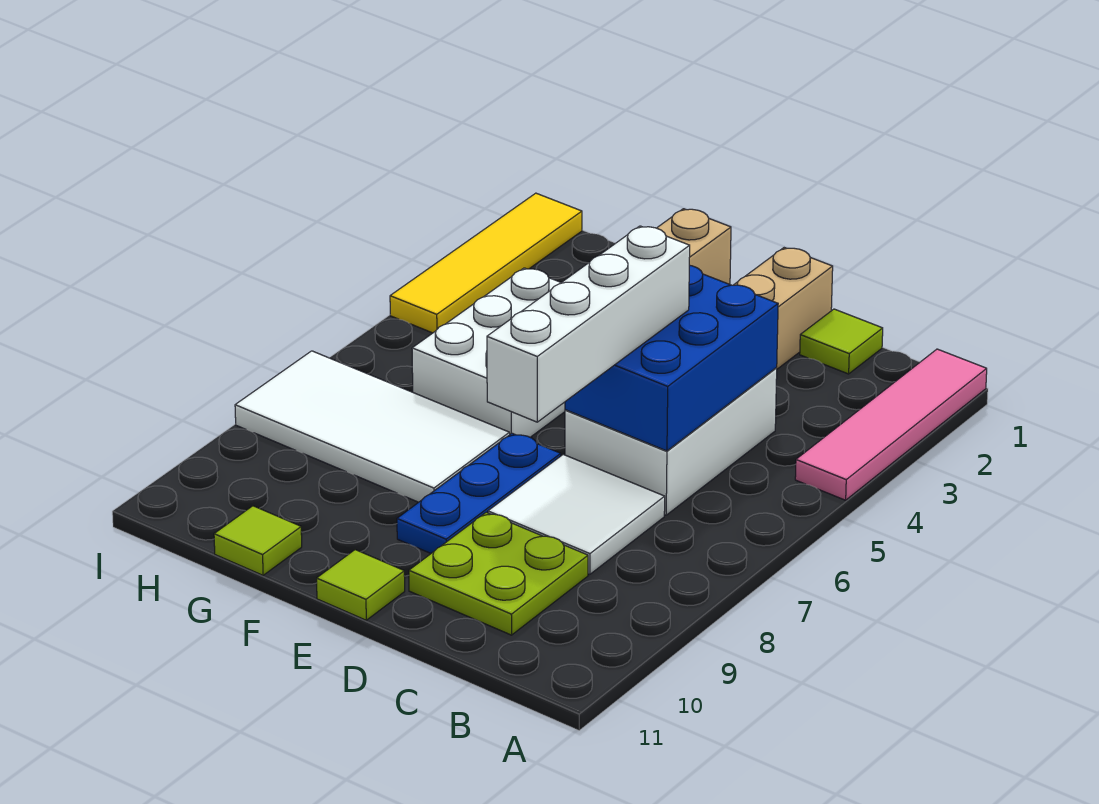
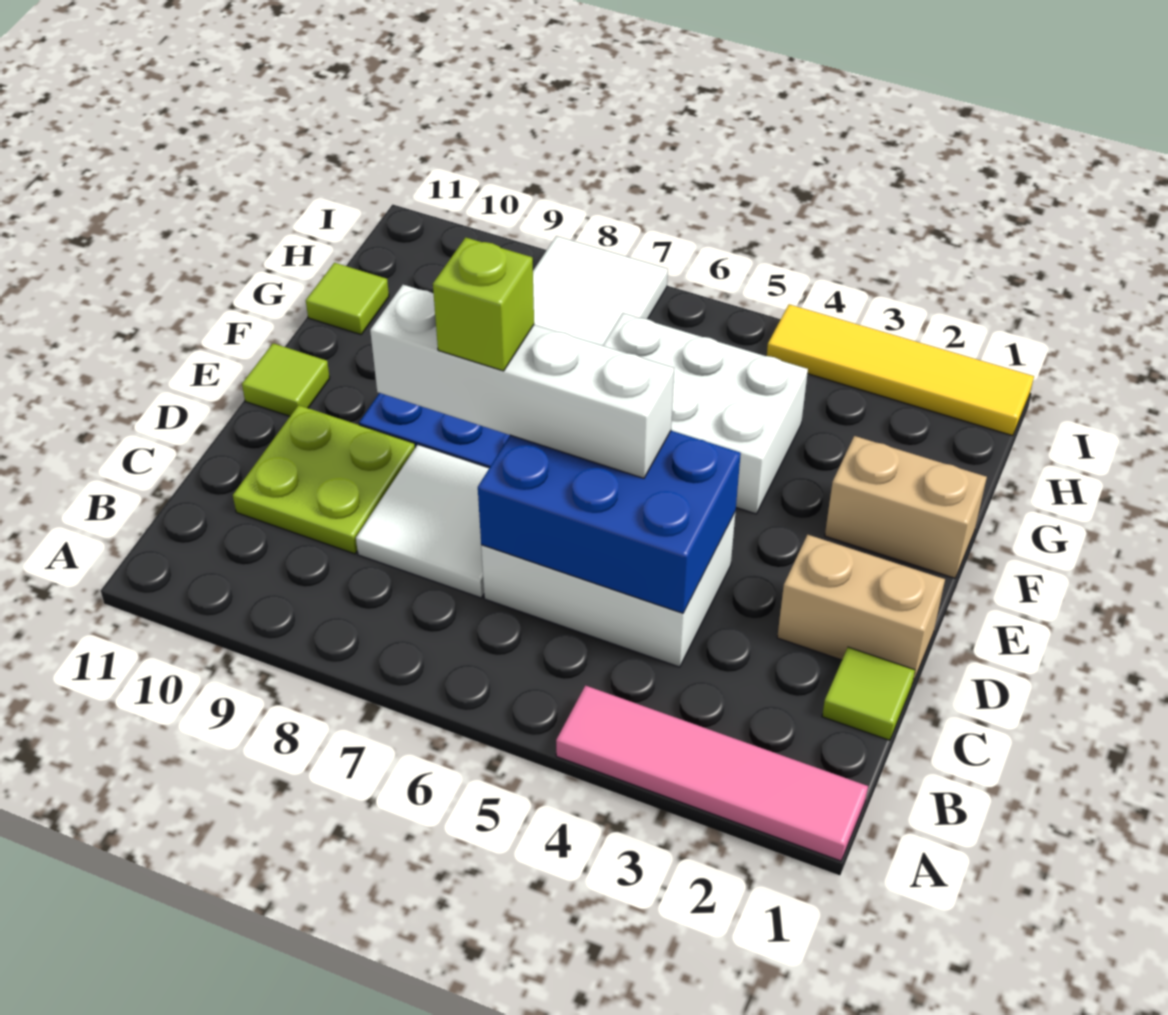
none -> lime brick D7 level 4

